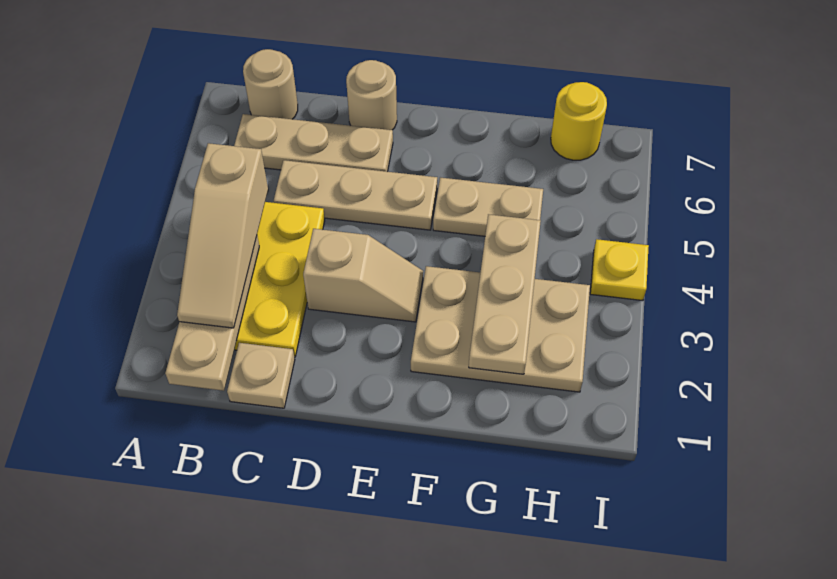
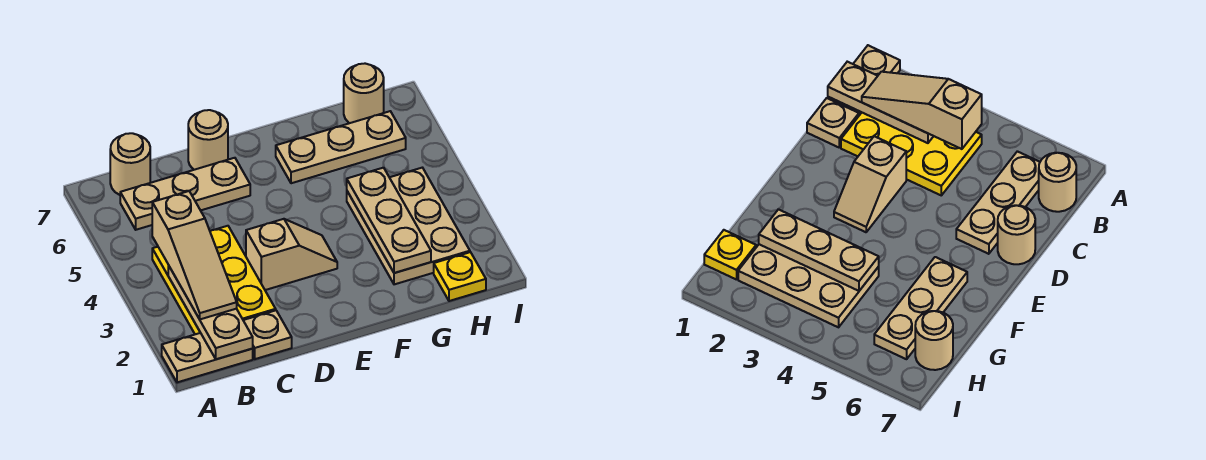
tan plate C5:E5 level 1 -> tan plate F6:H6 level 1
tan plate F2:H3 level 1 -> tan plate G2:H4 level 1
tan plate F5:G5 level 1 -> tan plate A1:B1 level 1
yellow round brick H7 level 1 -> tan round brick H7 level 1
yellow plate I4 level 1 -> yellow plate H1 level 1

